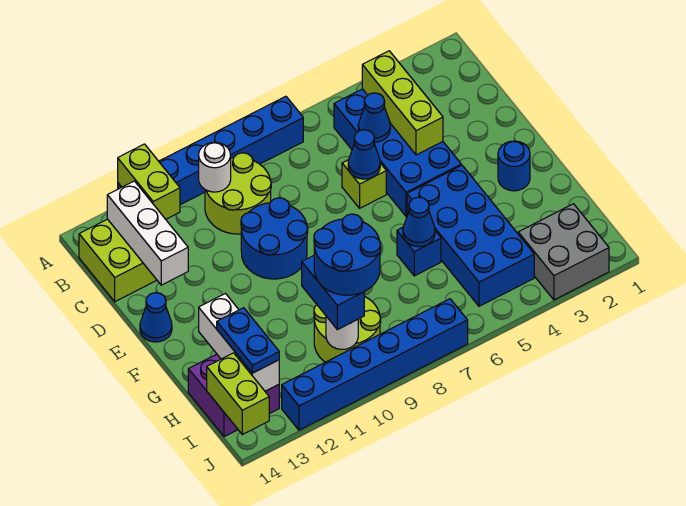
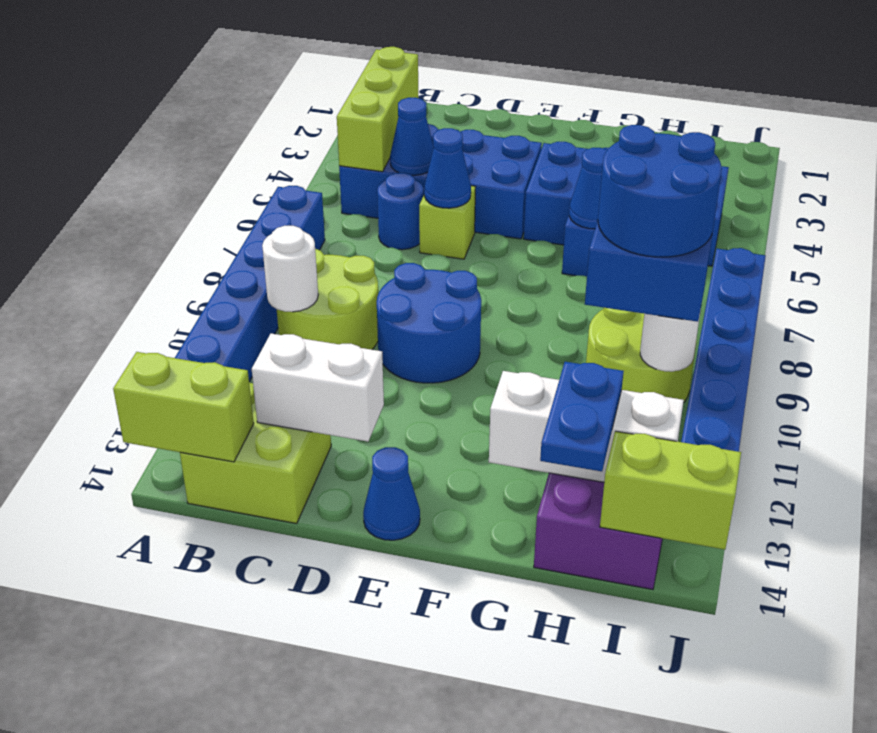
lime brick A12:B12 level 2 -> lime brick A14:B14 level 2
lime brick B4:D4 level 2 -> lime brick B3:B5 level 2
white brick B13:D13 level 2 -> white brick C13:D13 level 2
blue round brick F2 level 1 -> blue round brick C6 level 1
blue plate H13:I13 level 3 -> blue plate H13:H14 level 3
grey brick I2:J3 level 1 -> none

